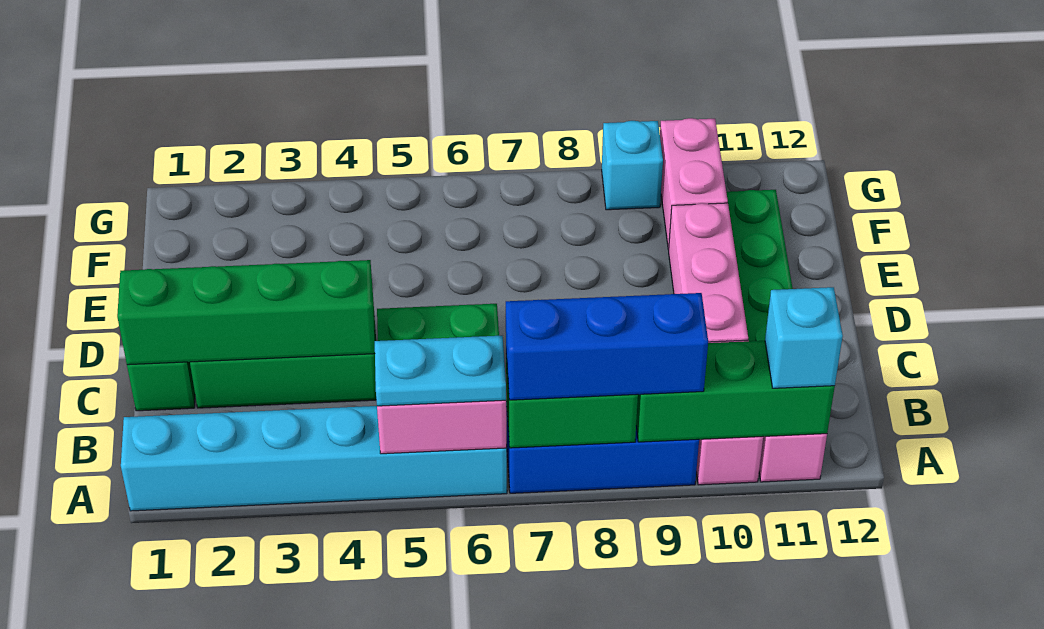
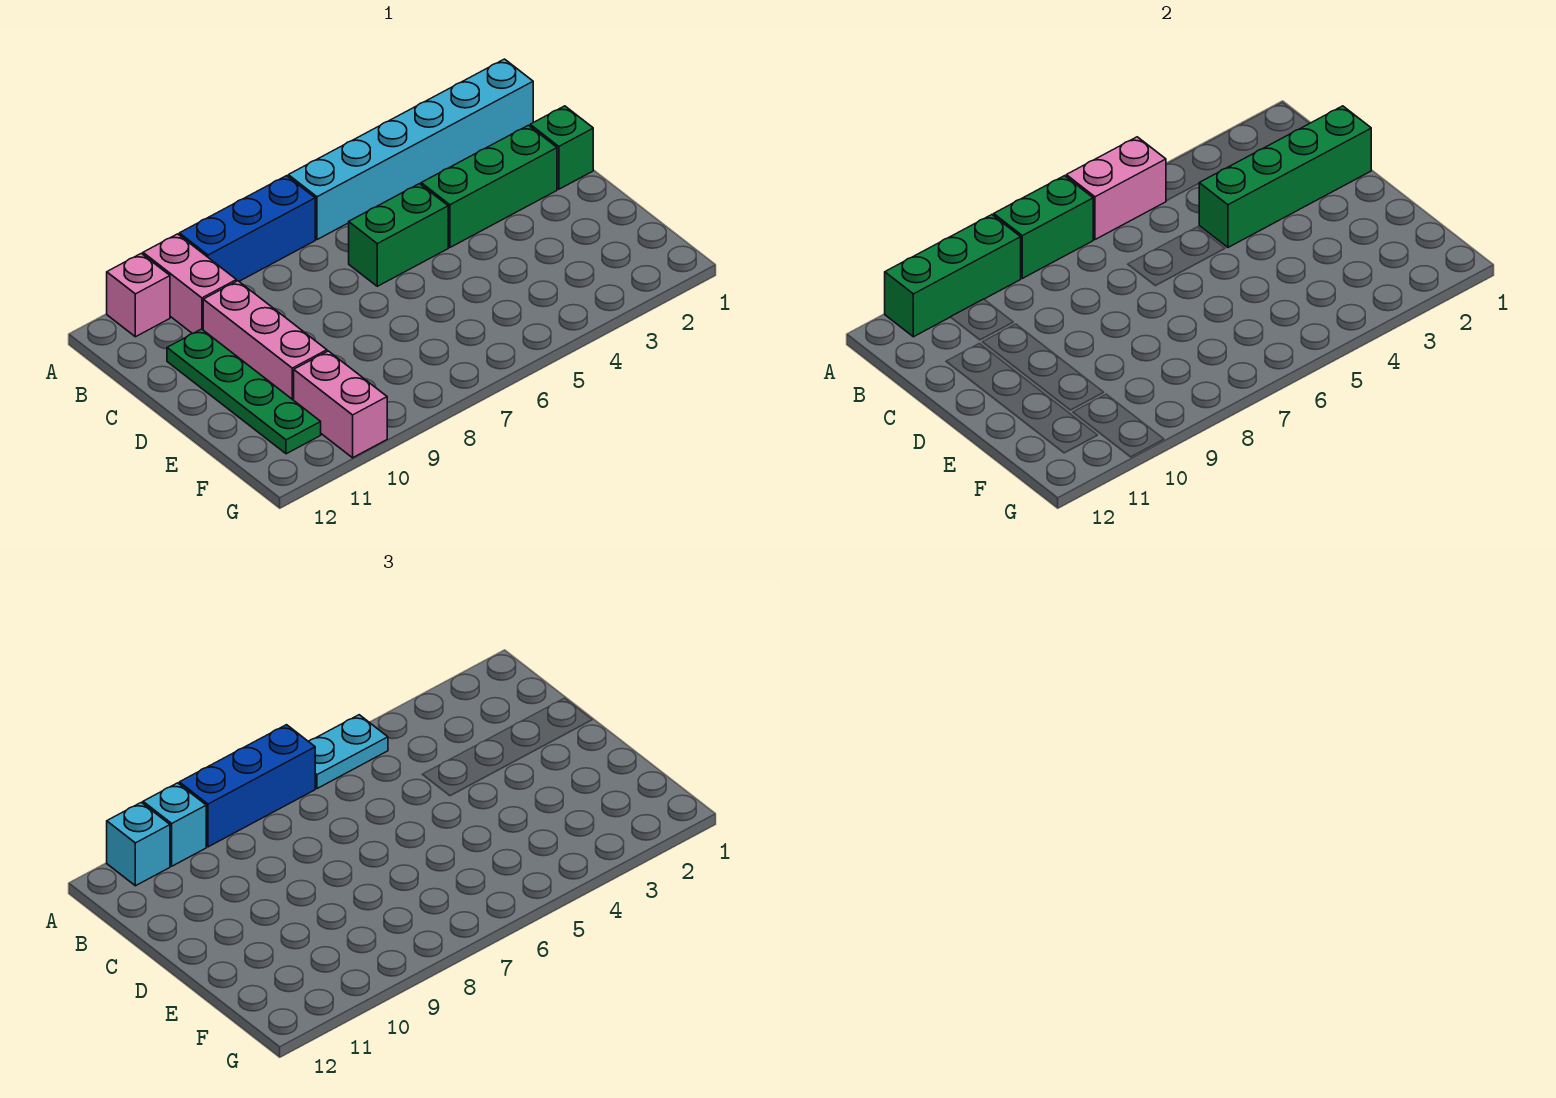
cyan brick G9 level 1 -> cyan brick A10 level 3

